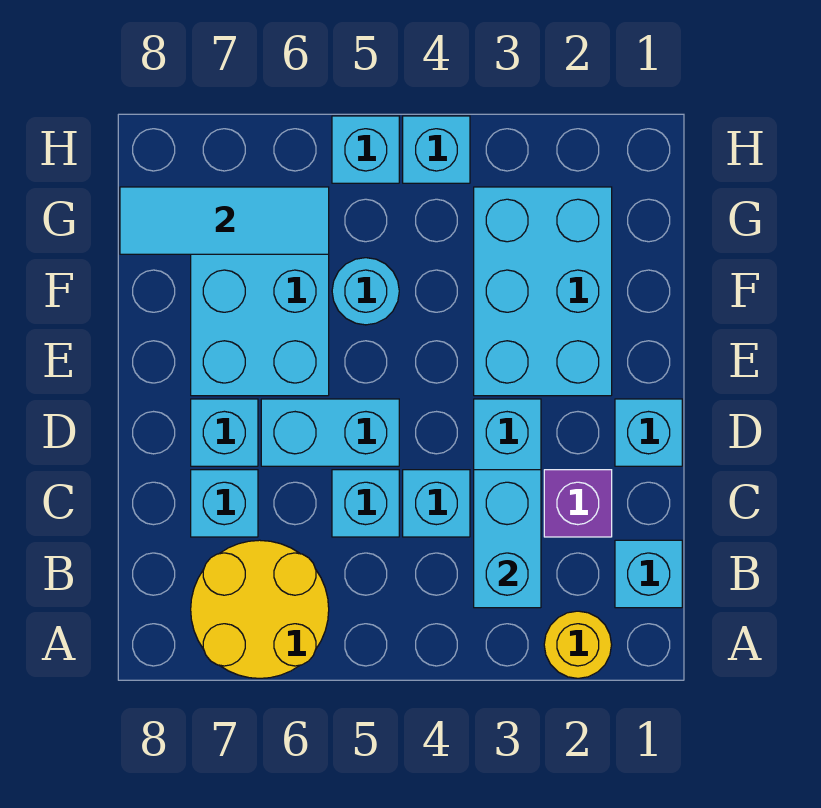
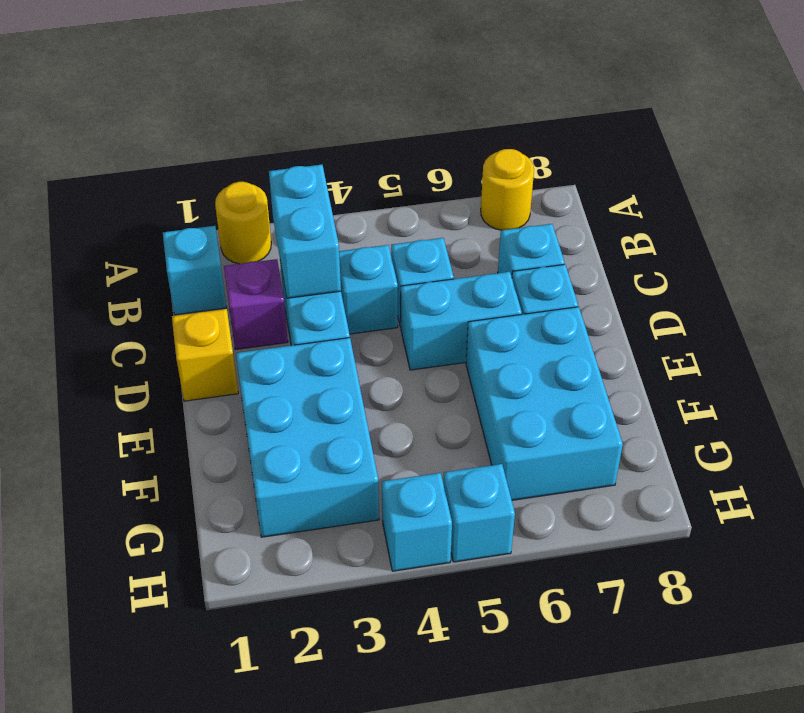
yellow round brick A6:B7 level 1 -> yellow round brick A7 level 1
cyan brick D1 level 1 -> yellow brick D1 level 1
cyan round brick F5 level 1 -> none
cyan tile G6:G8 level 2 -> none

